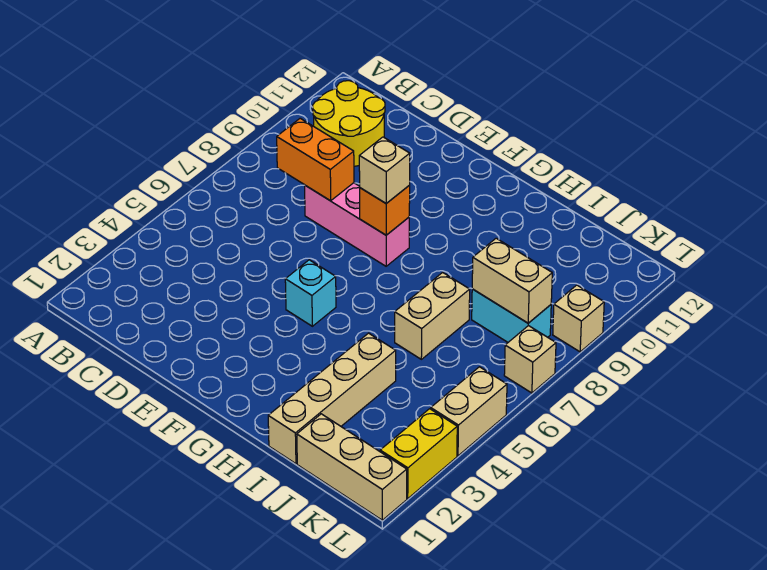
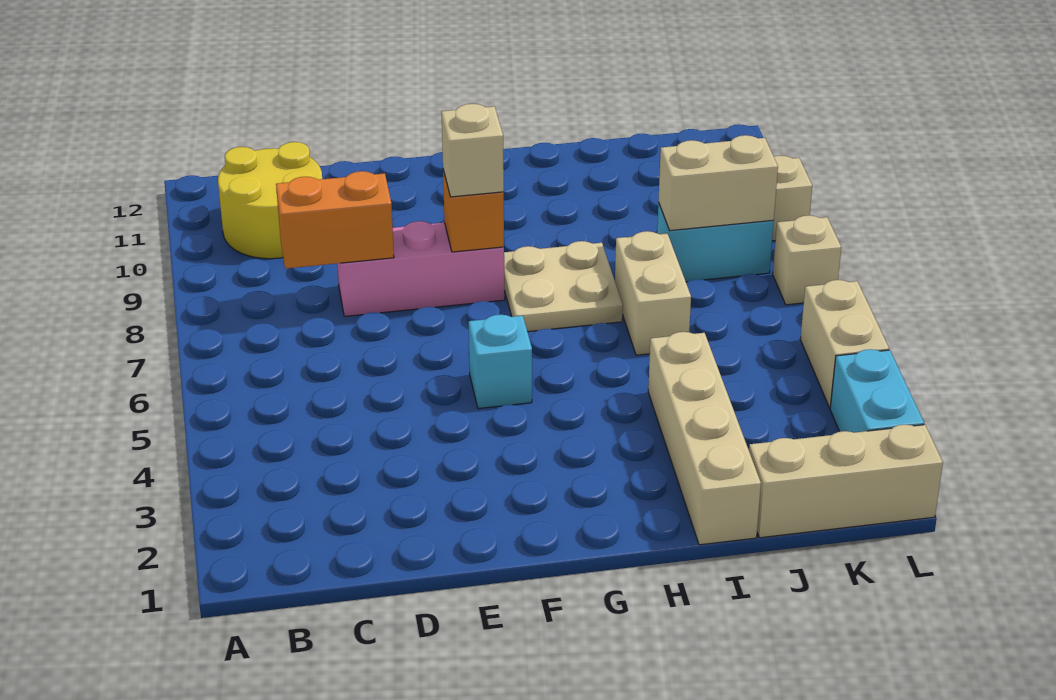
none -> tan plate G7:H8 level 1
yellow brick L2:L3 level 1 -> cyan brick L2:L3 level 1

